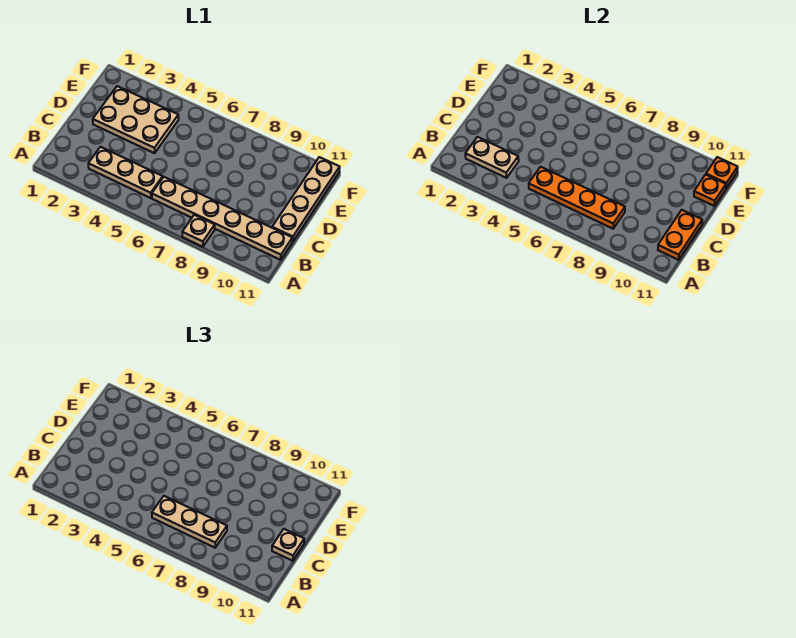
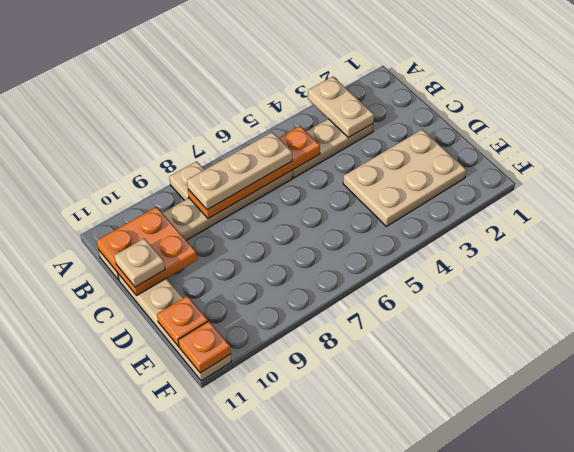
tan plate B2:B3 level 2 -> tan plate A3:B3 level 2
orange plate B11:C11 level 2 -> orange plate B10:C11 level 2

